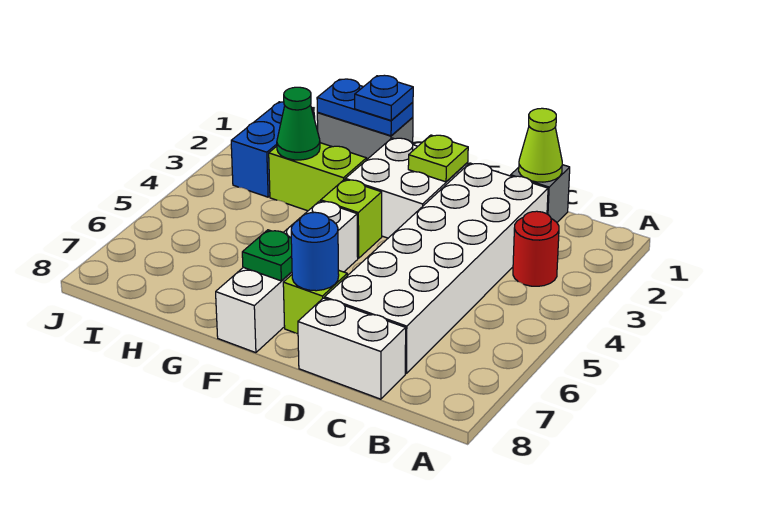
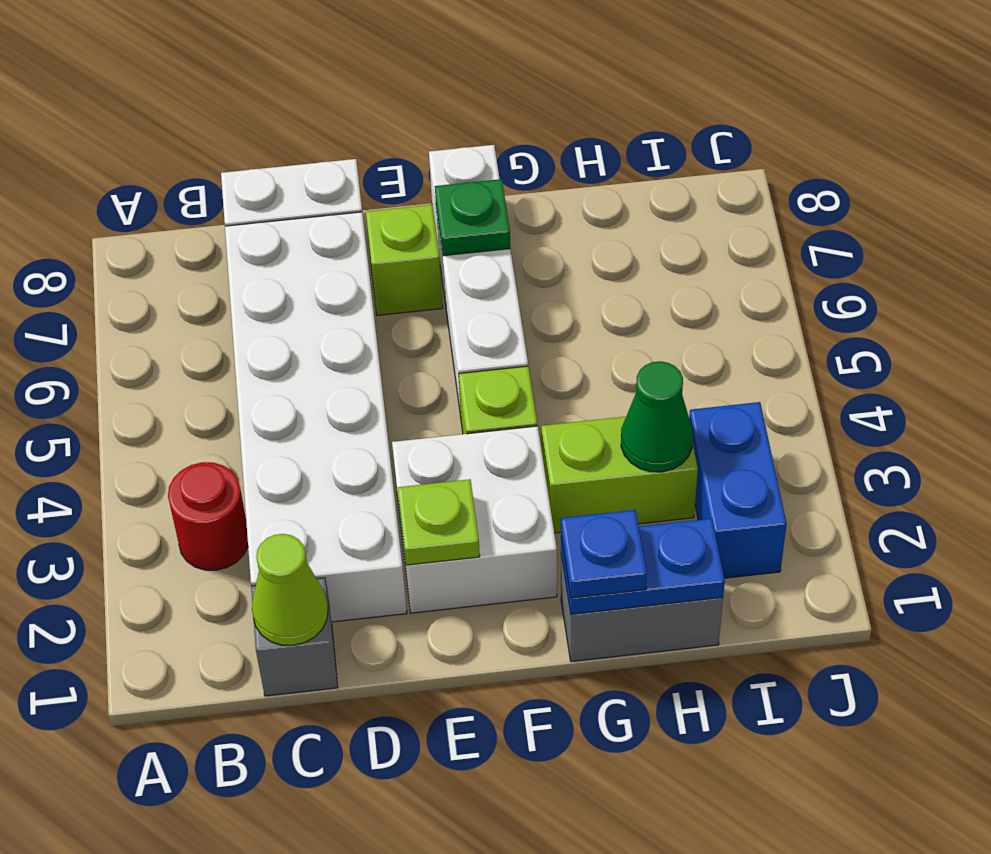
blue round brick E7 level 2 -> none

